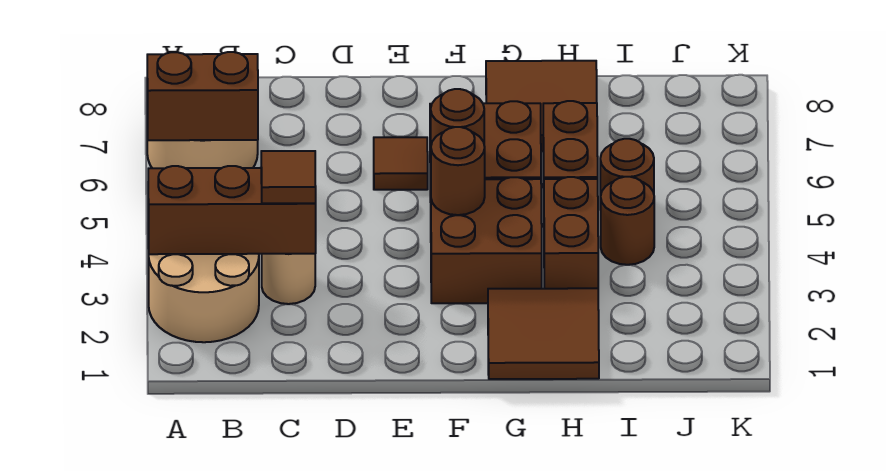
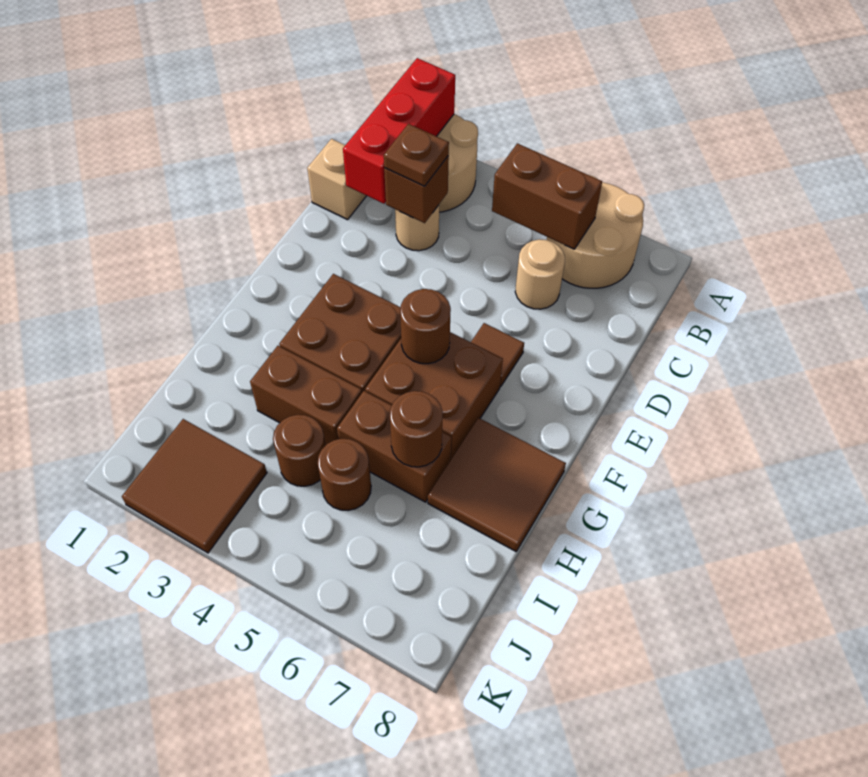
none -> red brick A2:C2 level 2
brown brick A3:C3 level 2 -> brown brick C3 level 2
brown brick A6:B6 level 2 -> brown brick B5:B6 level 2
none -> tan brick C1 level 1
brown tile C3 level 3 -> brown plate C3 level 3
none -> tan round brick C6 level 1
brown round brick F4 level 2 -> brown round brick H6 level 2
brown tile G1:H2 level 1 -> brown tile J2:K3 level 1

